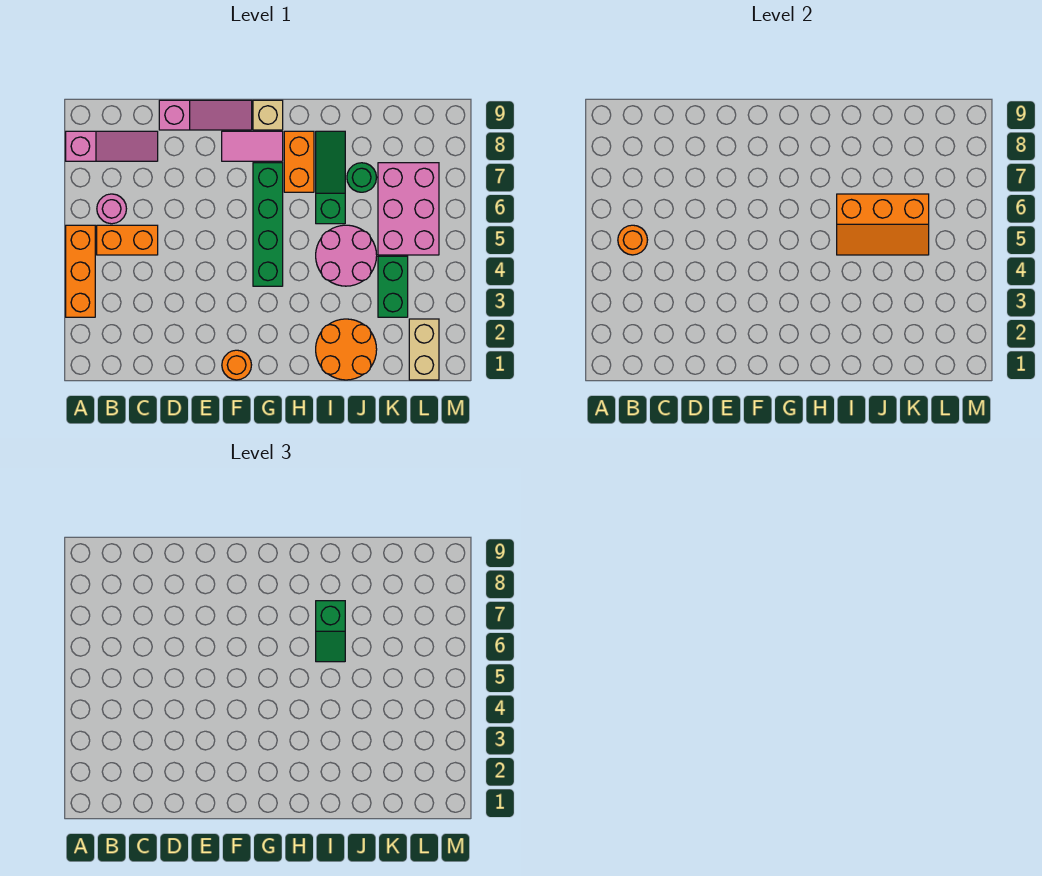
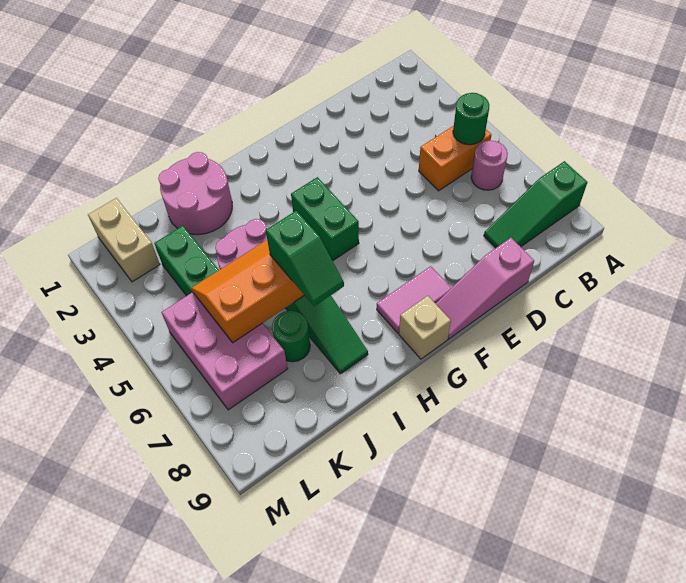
orange brick A3:A5 level 1 -> none
pink slope A8:C8 level 1 top A -> green slope A8:C8 level 1 top A
orange round brick B5 level 2 -> green round brick B5 level 2
orange round brick F1 level 1 -> none
green brick G4:G7 level 1 -> green brick G4:G5 level 1
orange brick H7:H8 level 1 -> none
orange round brick I1:J2 level 1 -> pink round brick I1:J2 level 1
green slope I6:I7 level 3 top 7 -> green slope I6:I7 level 3 top 6

